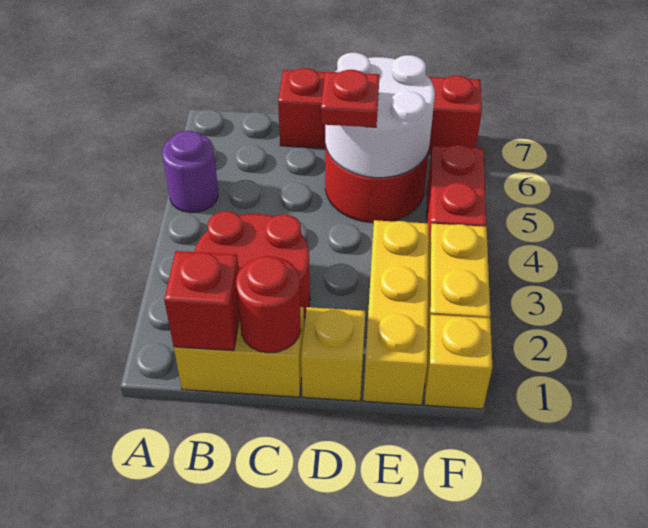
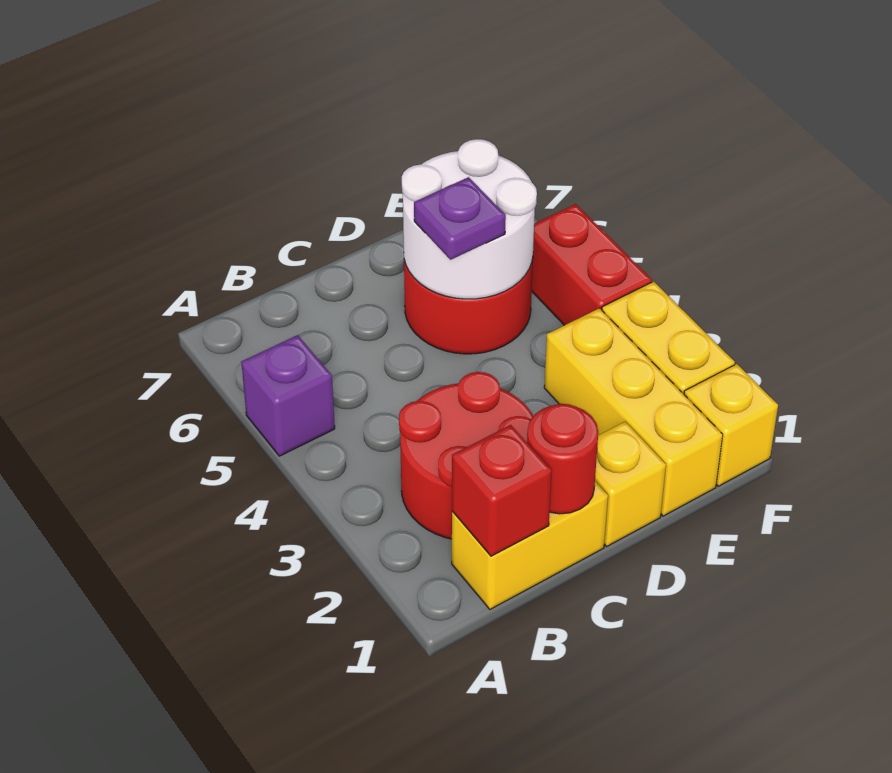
purple round brick A5 level 1 -> purple brick A5 level 1
red brick C7:F7 level 1 -> none
red plate D5 level 3 -> purple plate D5 level 3

